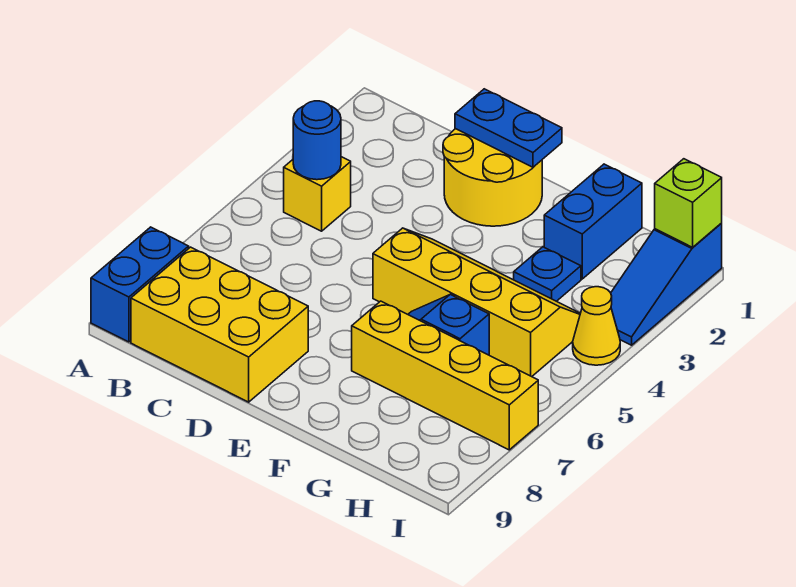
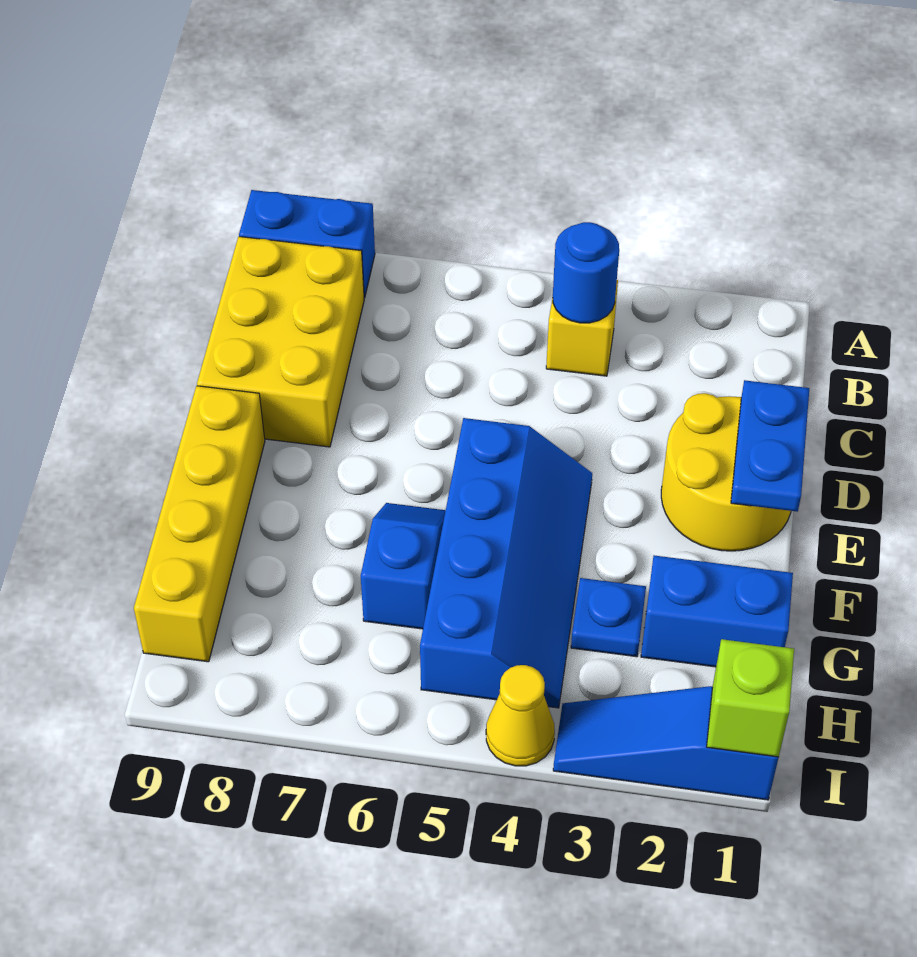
yellow slope E4:H5 level 1 top 5 -> blue slope E4:H5 level 1 top 5
yellow brick F7:I7 level 1 -> yellow brick E9:H9 level 1

